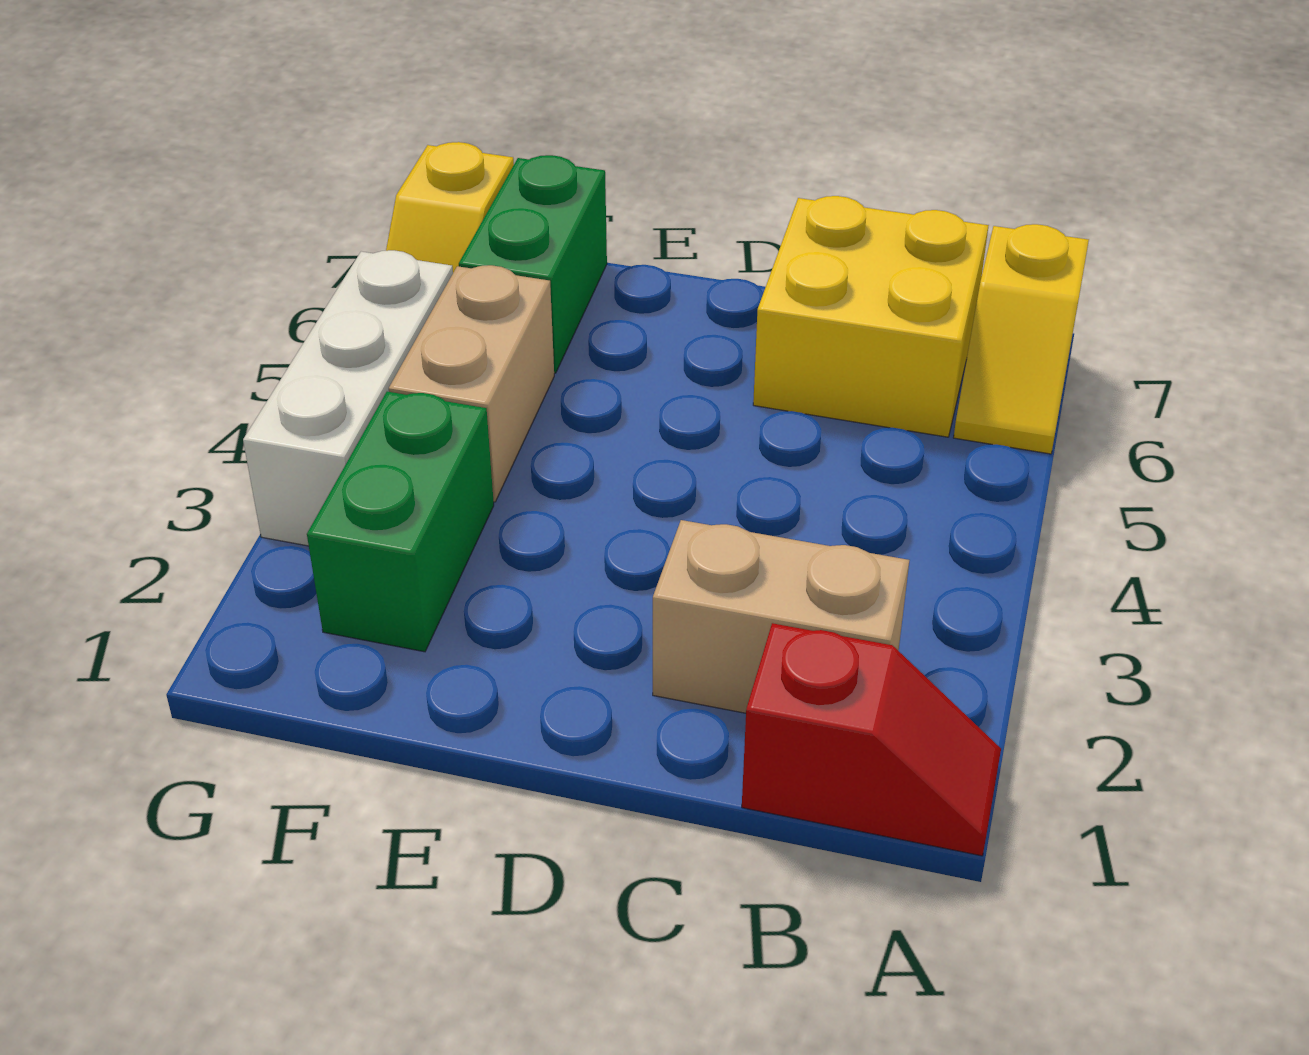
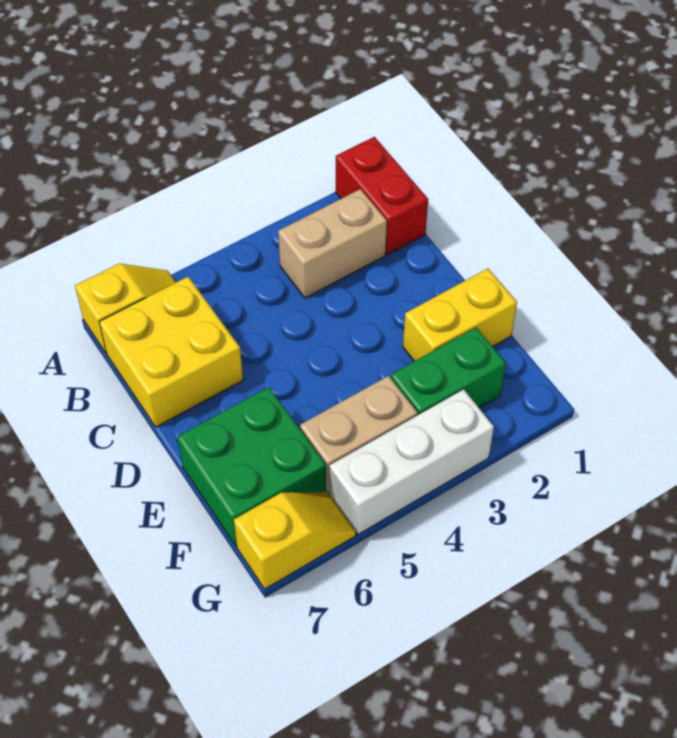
red slope A1:B1 level 1 top B -> red brick A1:B1 level 1
tan brick B2:C2 level 1 -> tan brick B2:B3 level 1
none -> yellow brick E1:E2 level 1
green brick F6:F7 level 1 -> green brick E6:F7 level 1

